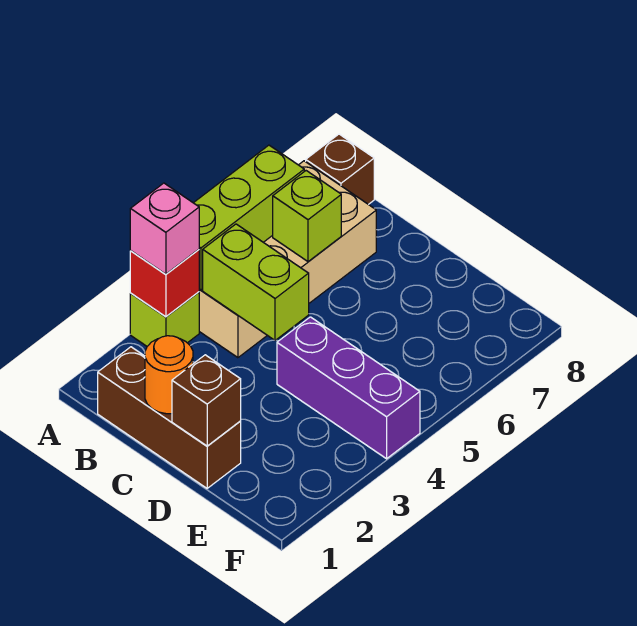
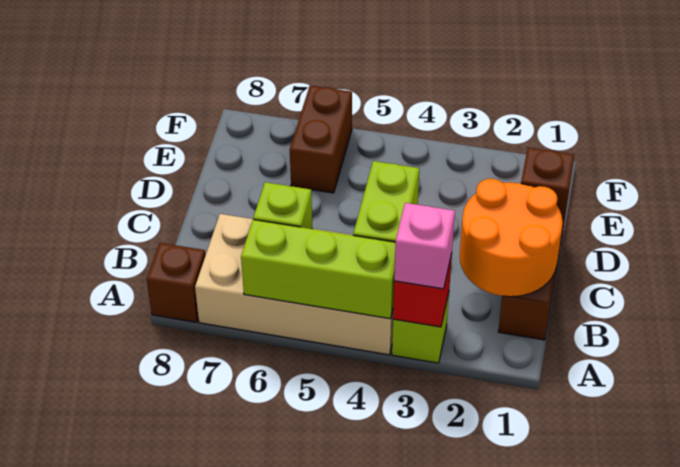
orange round brick C1 level 2 -> orange round brick B1:C2 level 2
purple brick D4:F4 level 1 -> none
none -> brown brick E6:F6 level 1

